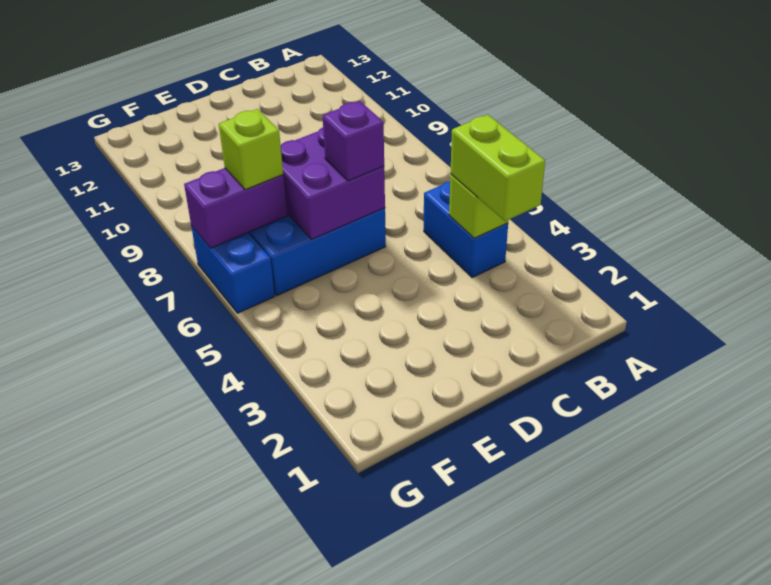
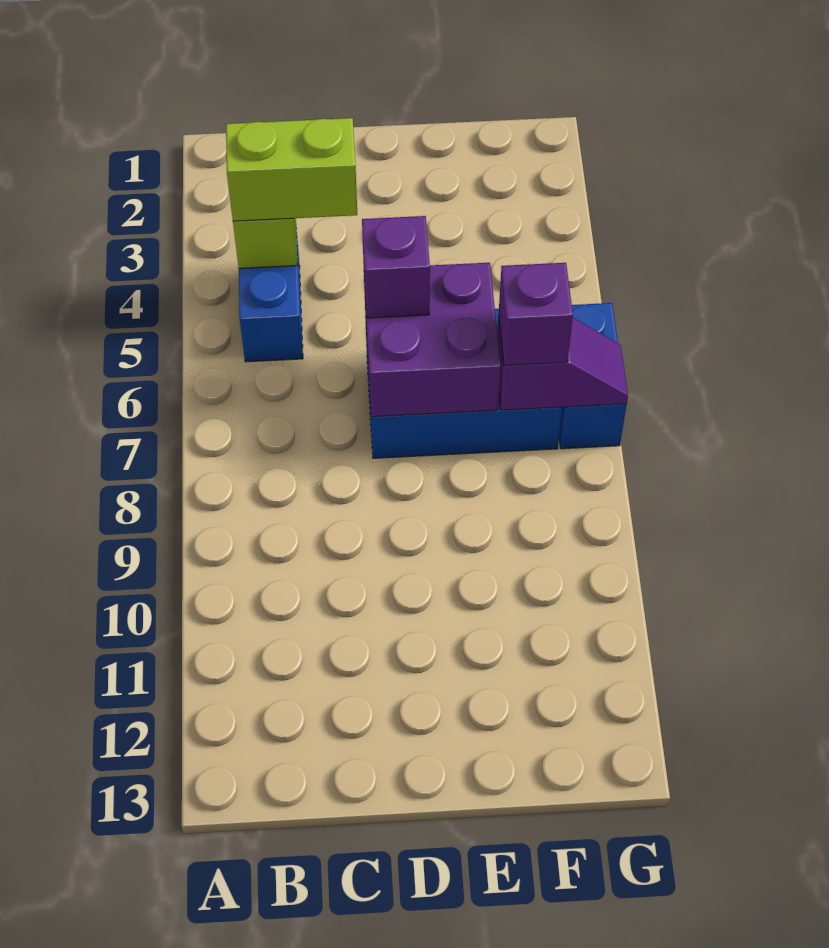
lime brick B3:B4 level 3 -> lime brick B4:C4 level 3
purple brick F7:G7 level 2 -> purple slope F7:G7 level 2 top F
lime brick F7 level 3 -> purple brick F7 level 3

